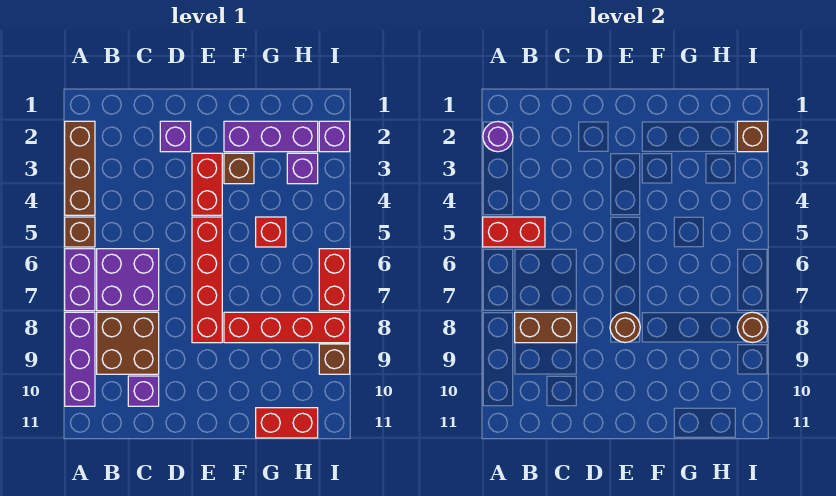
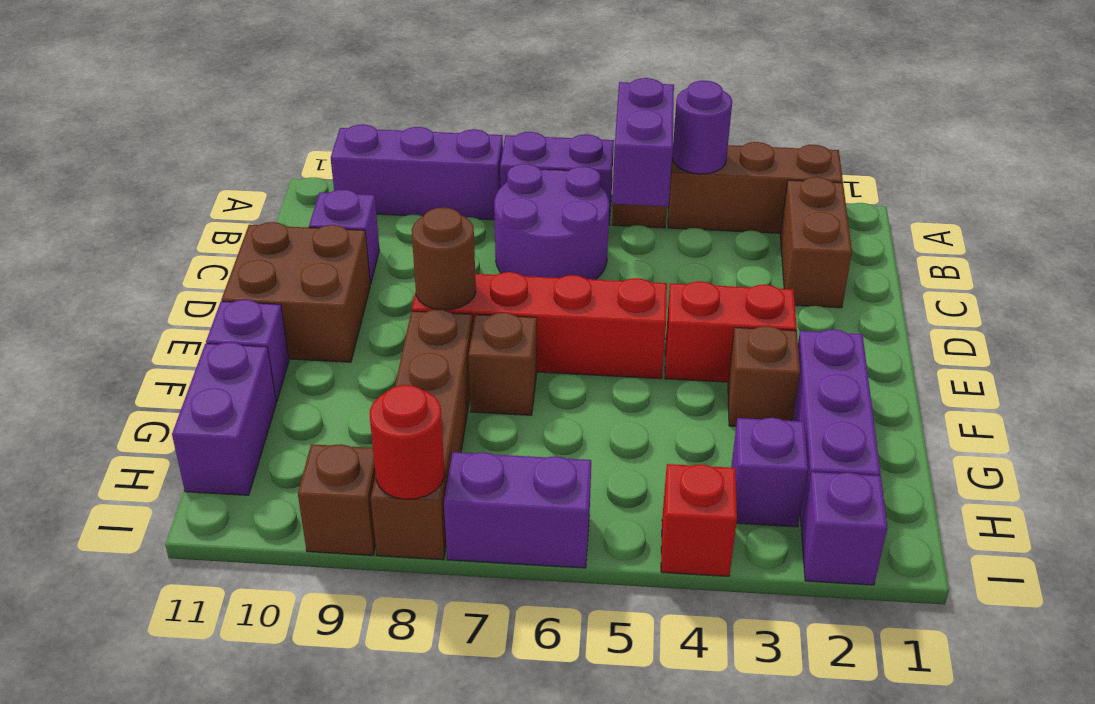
purple round brick A2 level 2 -> purple round brick A4 level 2
red brick A5:B5 level 2 -> purple brick A5:B5 level 2
purple brick B6:C7 level 1 -> purple round brick B6:C7 level 1
brown brick B8:C9 level 1 -> brown brick D10:E11 level 1
brown brick B8:C8 level 2 -> brown brick B2:C2 level 1
purple brick D2 level 1 -> purple brick F11 level 1
red brick F8:I8 level 1 -> brown brick F8:I8 level 1
red brick G5 level 1 -> red brick I4 level 1
red brick G11:H11 level 1 -> purple brick G11:H11 level 1
brown brick I2 level 2 -> brown brick F7 level 1
red brick I6:I7 level 1 -> purple brick I6:I7 level 1
brown round brick I8 level 2 -> red round brick I8 level 2

